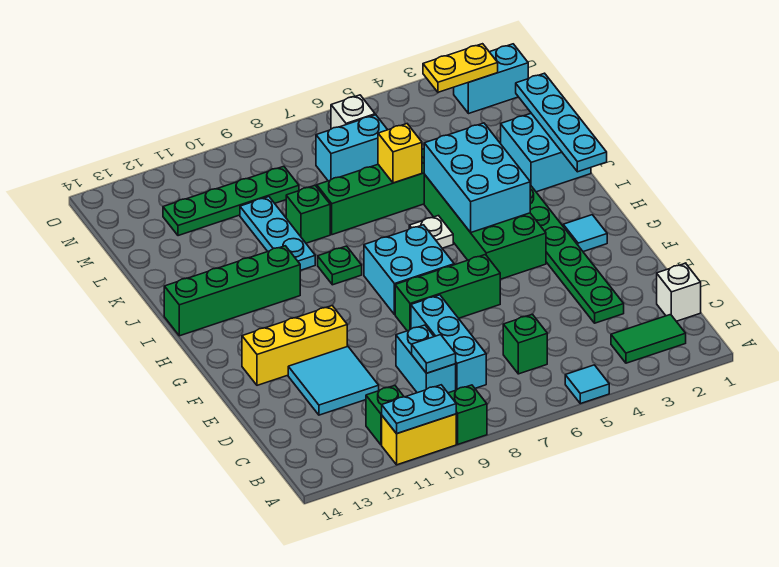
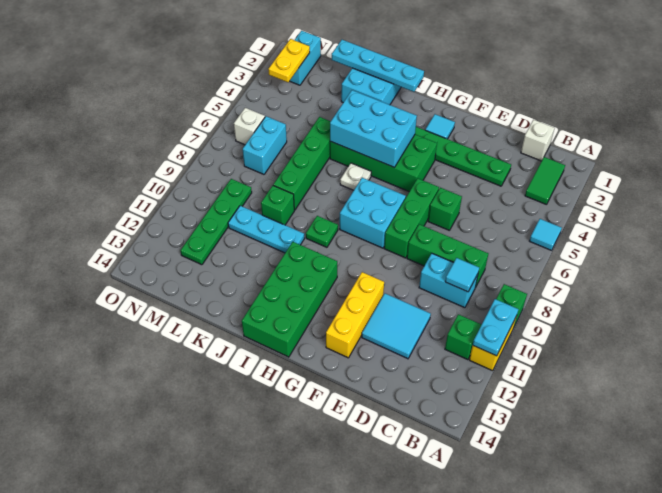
green brick C6 level 1 -> green brick E6 level 1
cyan brick C8:E8 level 1 -> green brick C8:E8 level 1
green brick I11:I14 level 1 -> green brick H11:I14 level 1
yellow brick K6 level 2 -> none

